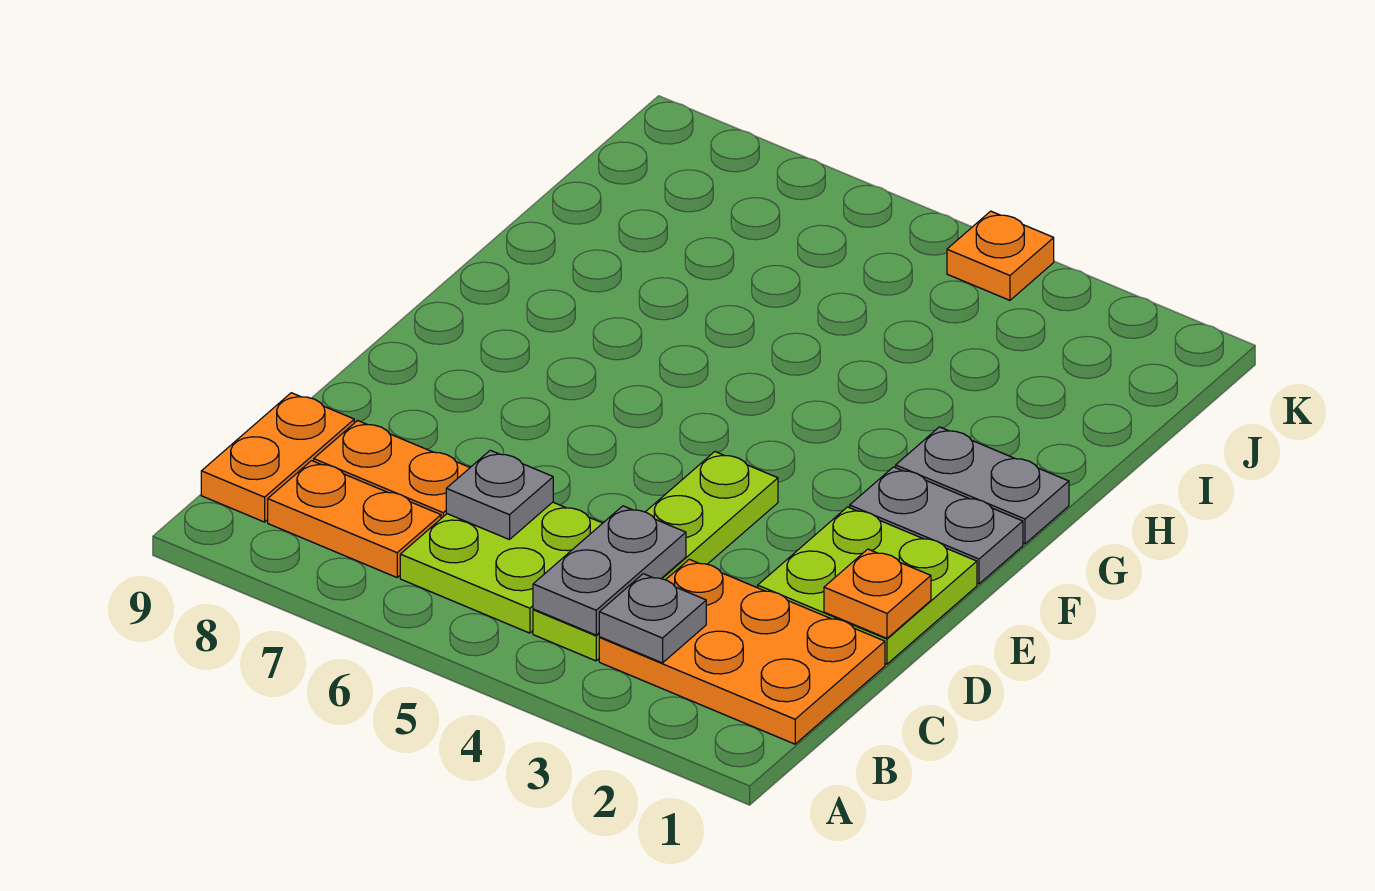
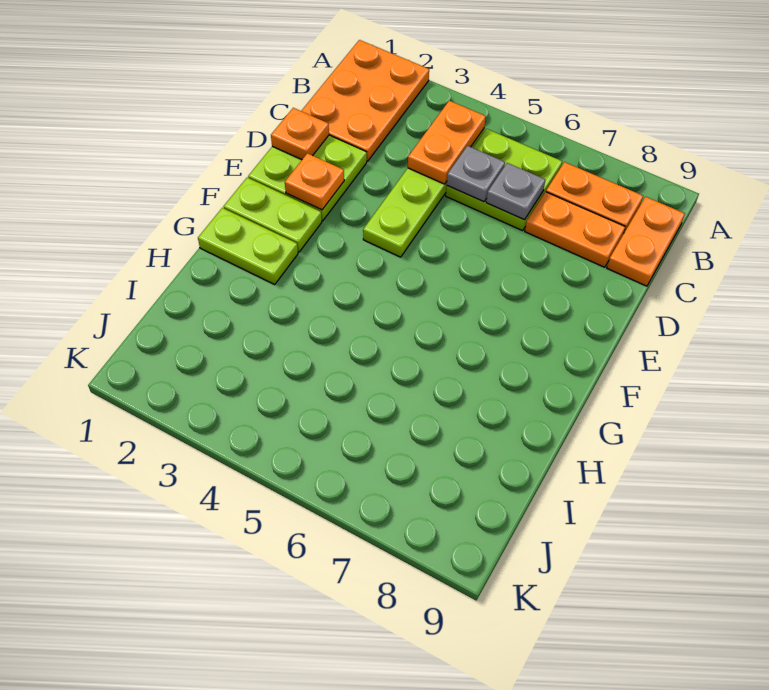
orange plate B1:C3 level 1 -> orange plate A1:C2 level 1
grey plate B3 level 2 -> grey plate C5 level 2
grey plate B4:C4 level 2 -> orange plate B4:C4 level 2
grey plate F1:F2 level 1 -> lime plate F1:F2 level 1
grey plate G1:G2 level 1 -> lime plate G1:G2 level 1
orange plate K4 level 1 -> orange plate E2 level 2

